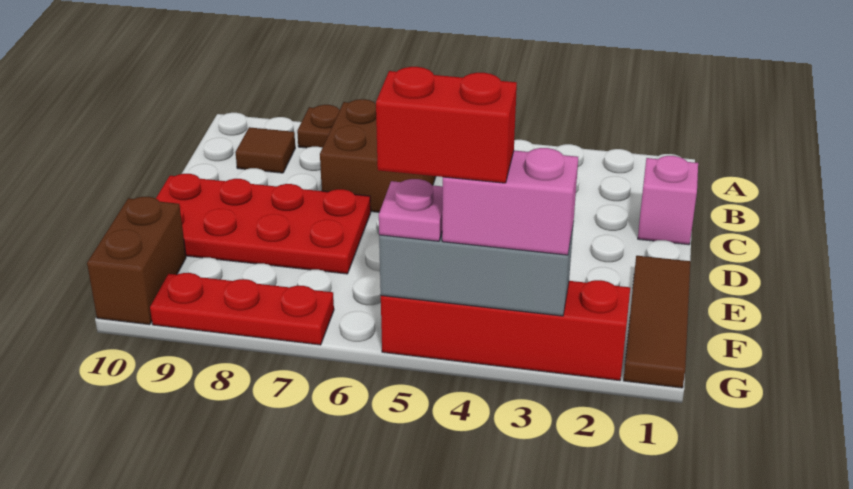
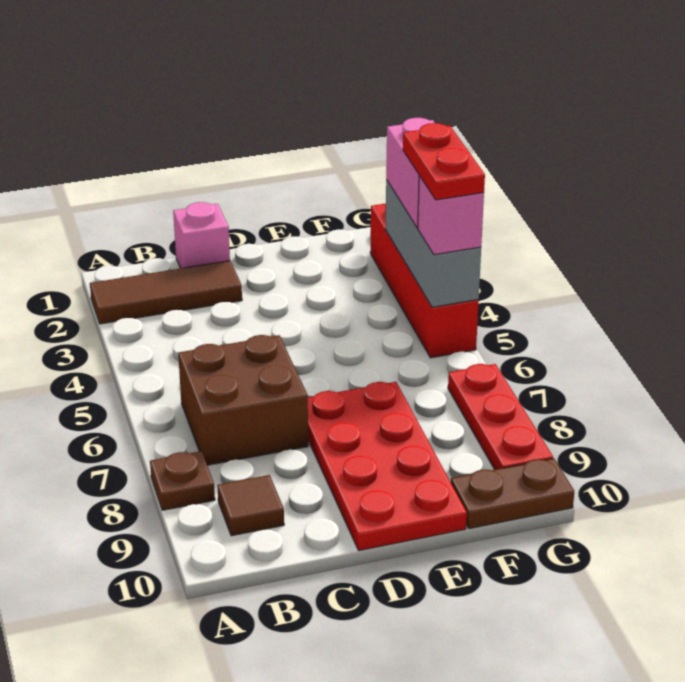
brown tile E1:G1 level 1 -> brown tile A2:C2 level 1
brown brick F10:G10 level 1 -> brown plate F10:G10 level 1
red brick G4:G5 level 4 -> red plate G4:G5 level 4
pink plate G5 level 3 -> pink brick G5 level 3

